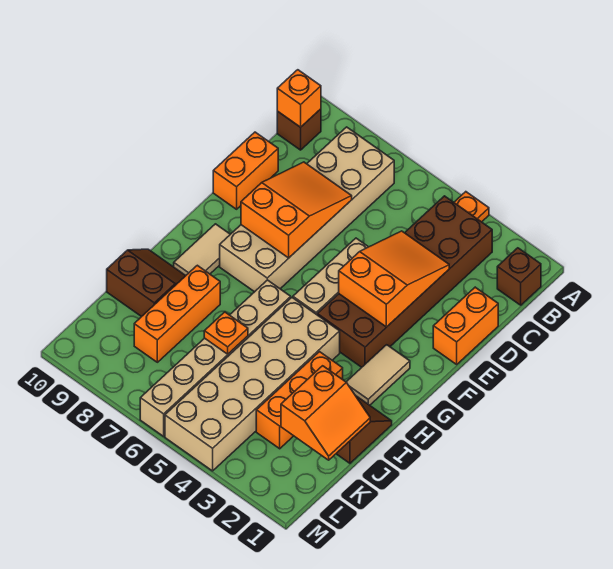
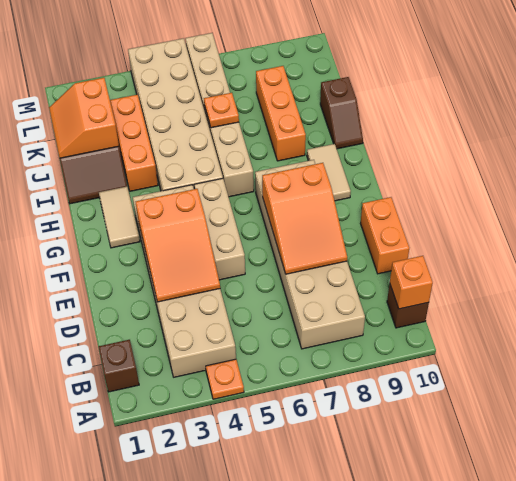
brown brick B3:G4 level 1 -> tan brick B3:G4 level 1
orange brick D1:E1 level 1 -> none
brown slope I9:J10 level 1 top J -> brown slope I10:J10 level 1 top J

